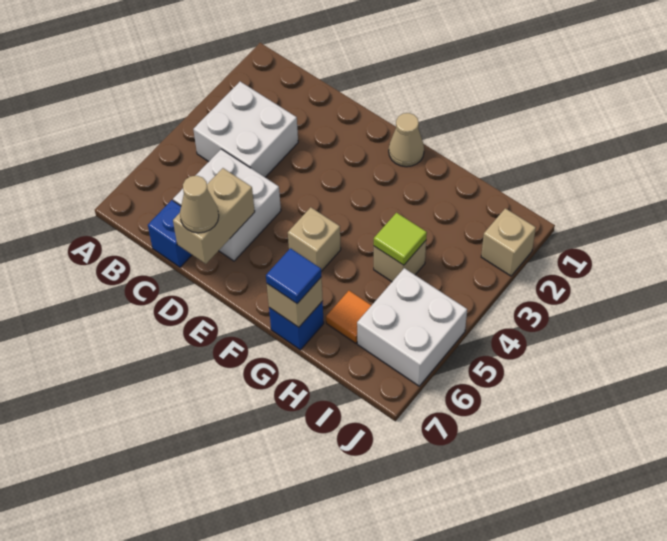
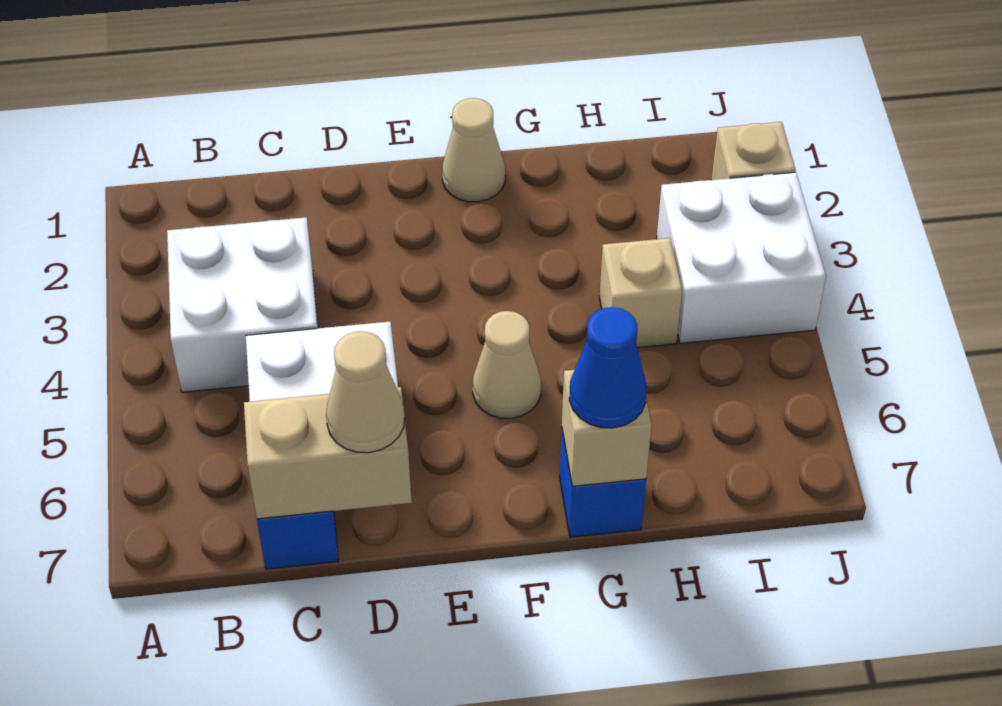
tan brick D6:D7 level 2 -> tan brick C7:D7 level 2
tan brick F5 level 1 -> tan cone F5 level 1
blue tile G7 level 3 -> blue cone G7 level 3
lime tile H4 level 2 -> none
orange tile H6 level 1 -> none
white brick I5:J6 level 1 -> white brick I3:J4 level 1

